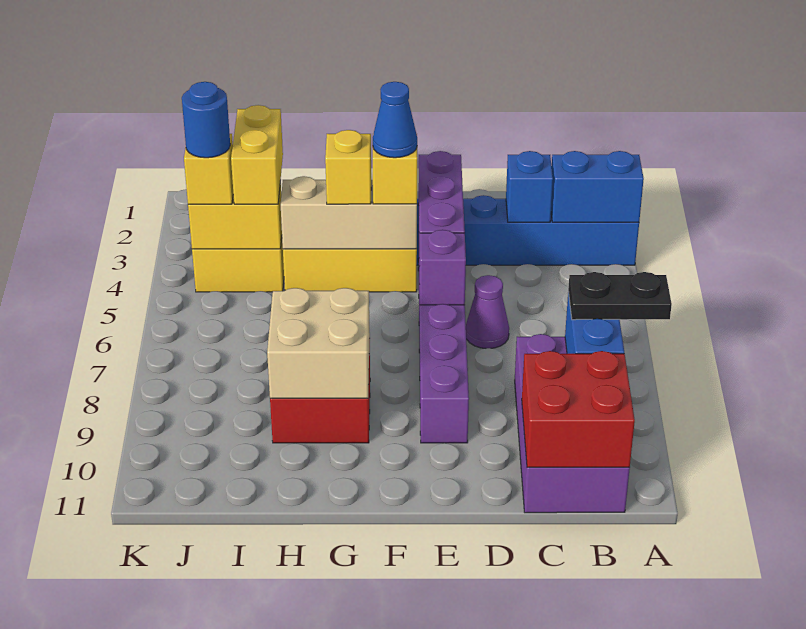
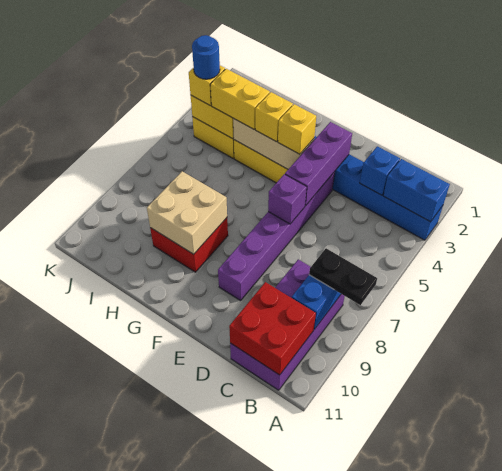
purple cone D6 level 1 -> none
blue cone F4 level 4 -> none
yellow brick I3:I4 level 3 -> yellow brick H4:I4 level 3

